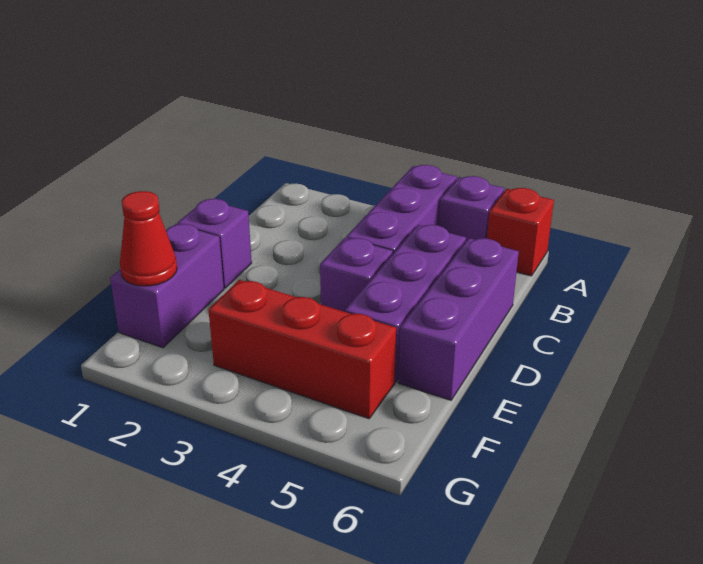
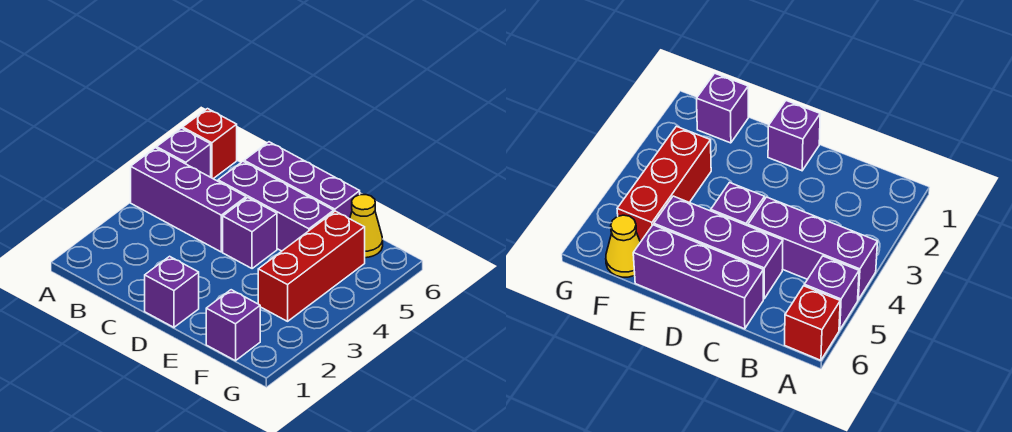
purple brick E1:F1 level 1 -> purple brick F1 level 1
red cone F1 level 2 -> none
none -> yellow cone F6 level 1

